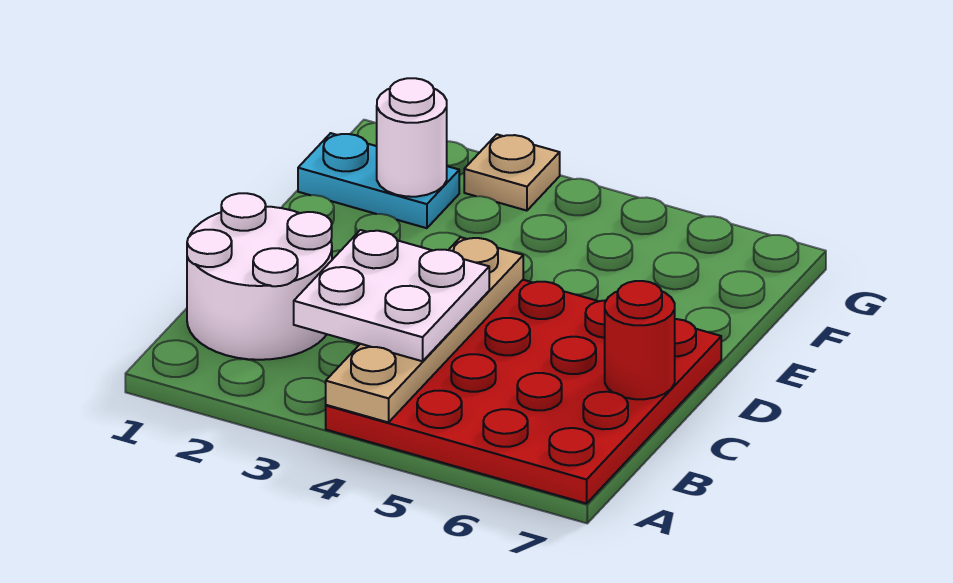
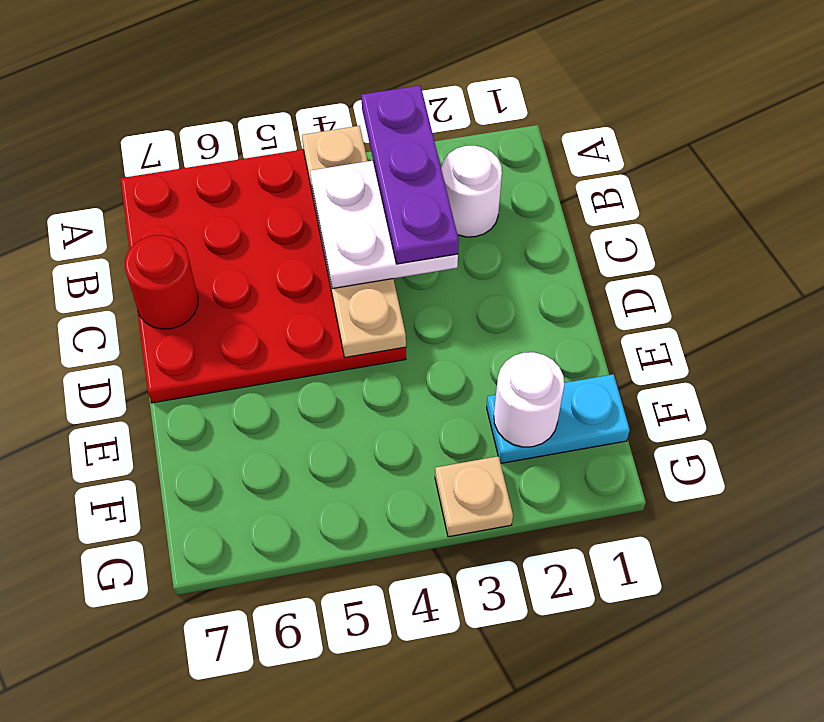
none -> purple plate A3:C3 level 4
white round brick B1:C2 level 1 -> white round brick B2 level 1

